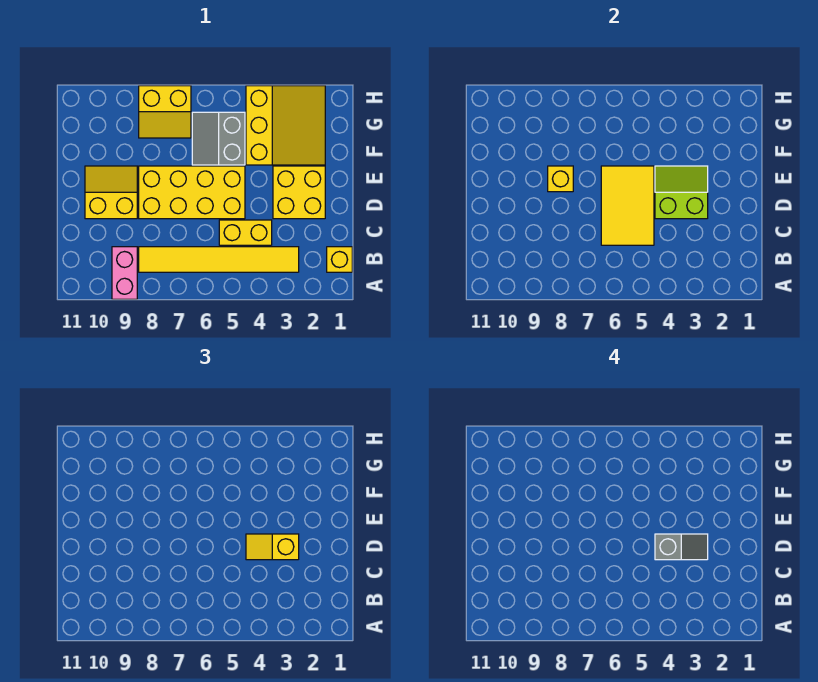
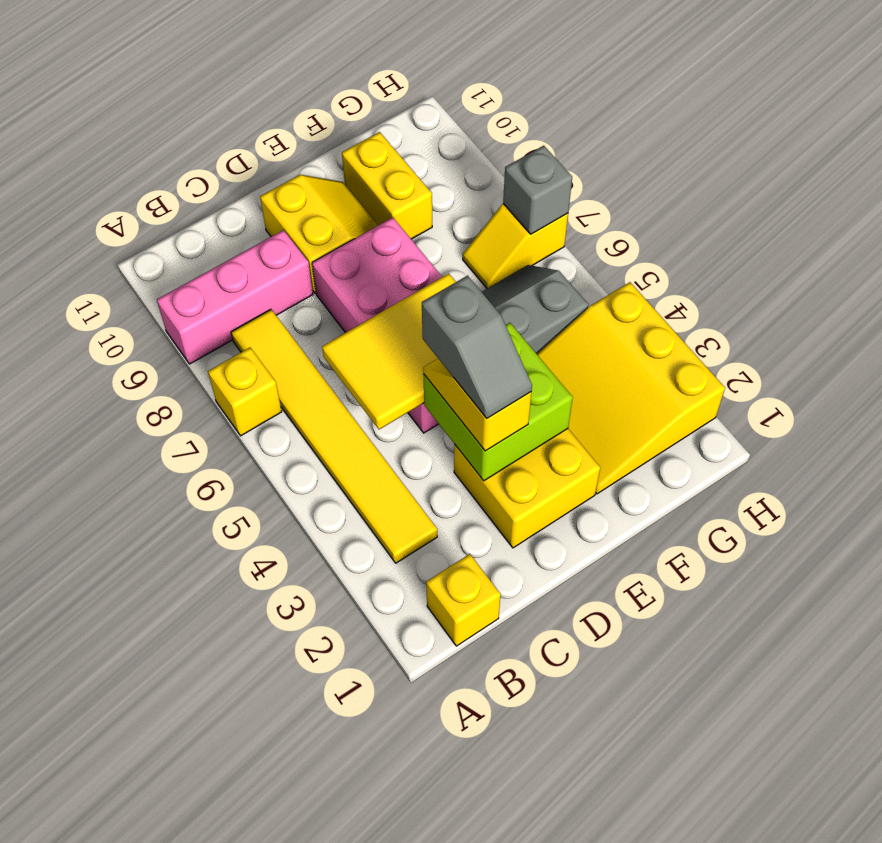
pink brick A9:B9 level 1 -> pink brick A9:C9 level 1
yellow brick C4:C5 level 1 -> yellow brick F9:F10 level 1
lime slope D3:E4 level 2 top D -> lime brick D3:E4 level 2
yellow brick D5:E8 level 1 -> pink brick D5:E8 level 1
yellow brick E8 level 2 -> yellow brick A7 level 1
yellow slope F2:H4 level 1 top 4 -> yellow slope F2:H4 level 1 top H
yellow slope G7:H8 level 1 top H -> yellow slope G7:H7 level 1 top H
none -> grey brick H7 level 2

